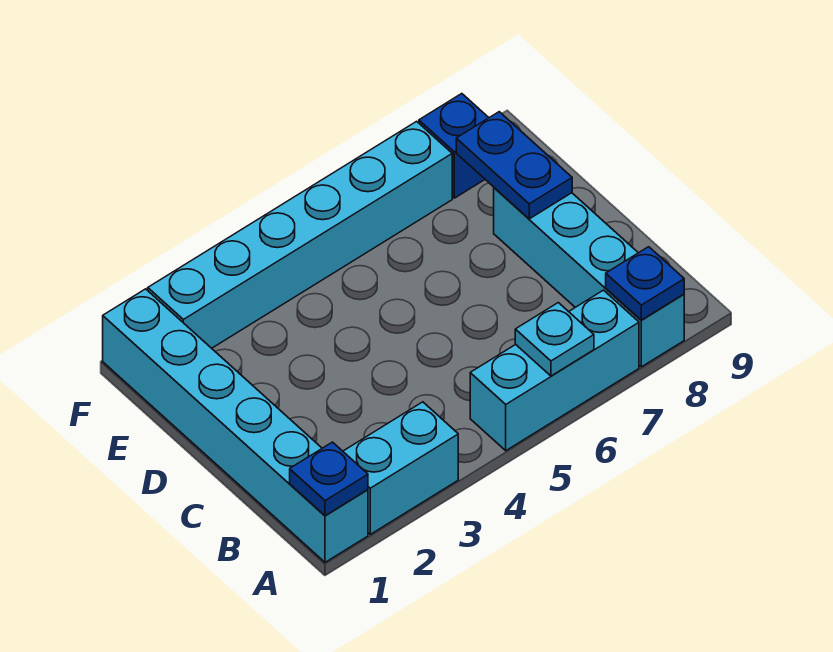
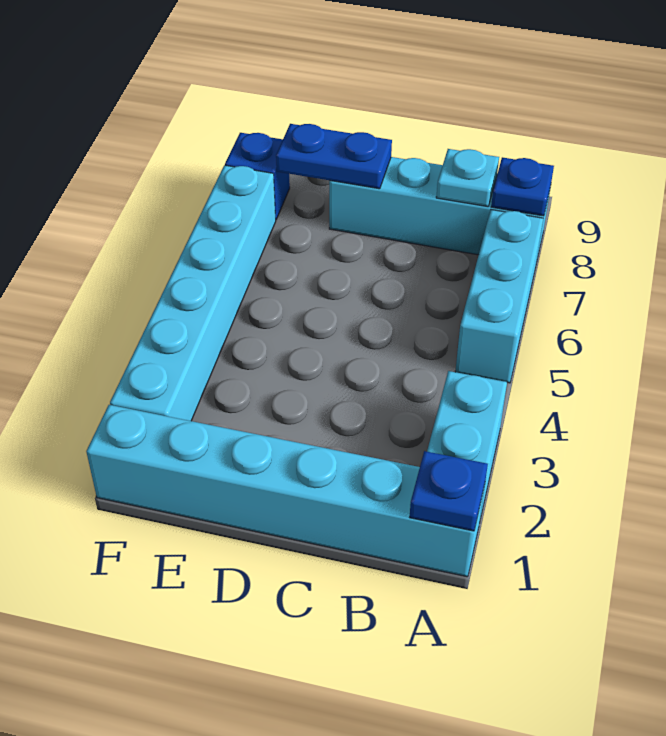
cyan plate A6 level 2 -> cyan plate B8 level 2

